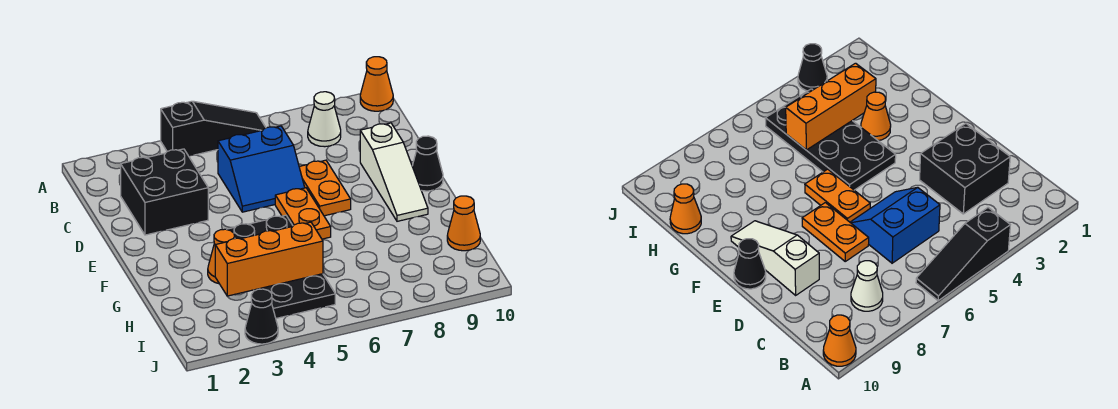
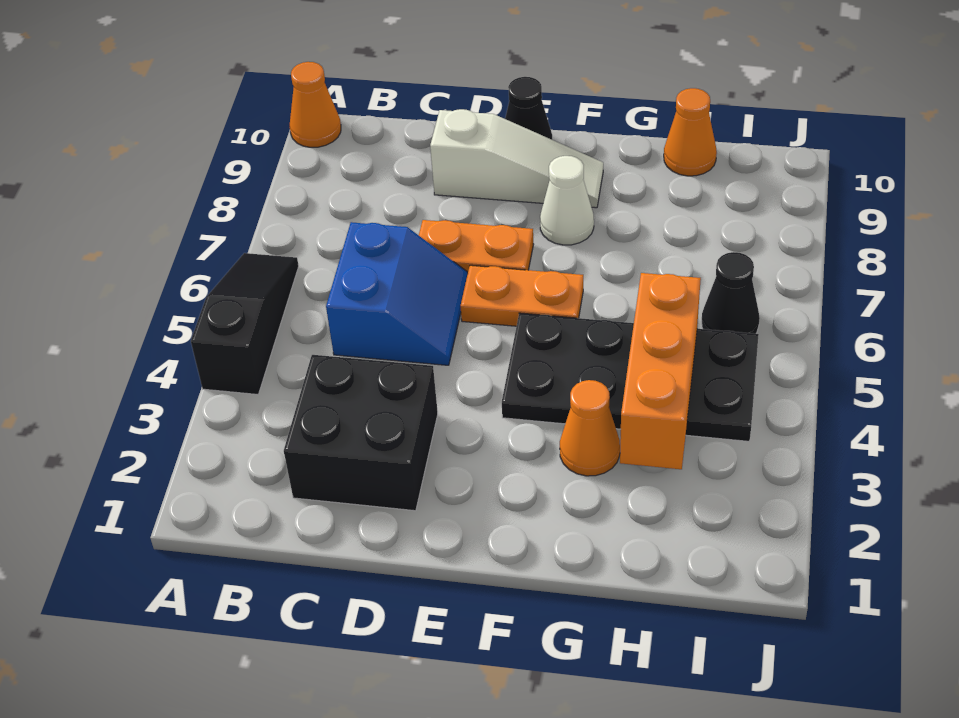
white cone B8 level 1 -> white cone F8 level 1
black cone J3 level 1 -> black cone I6 level 1

